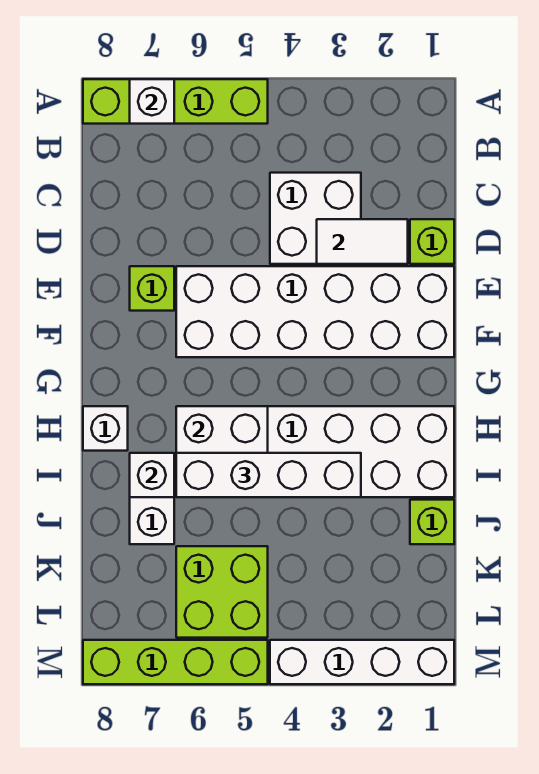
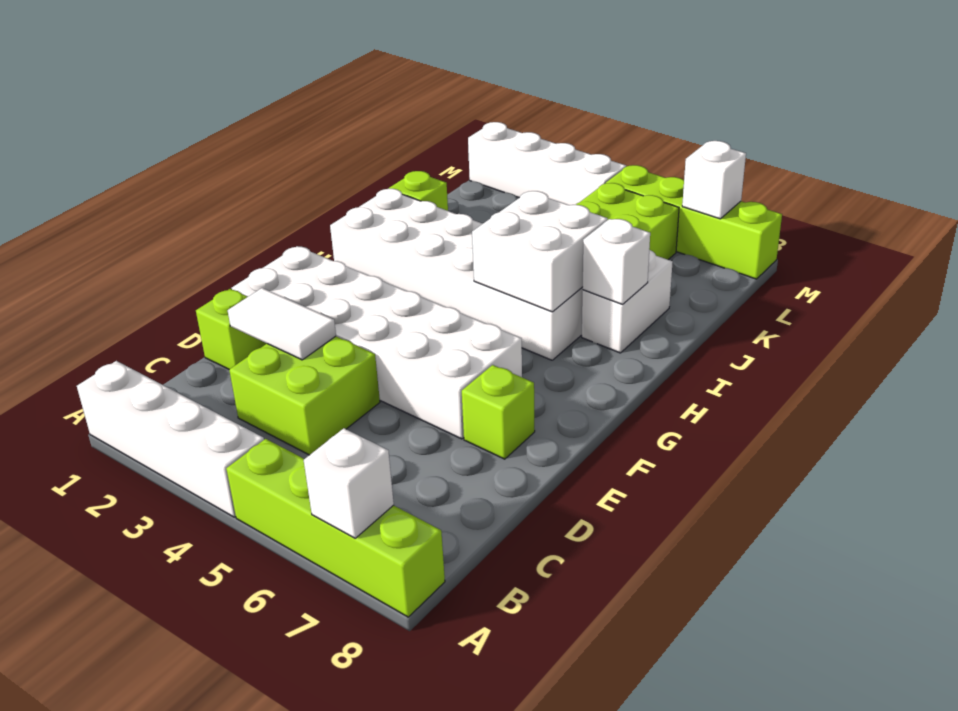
white brick C3:D4 level 1 -> lime brick C3:D4 level 1
white brick H8 level 1 -> white brick M7 level 2
white brick I3:I6 level 3 -> white brick A1:A4 level 1

